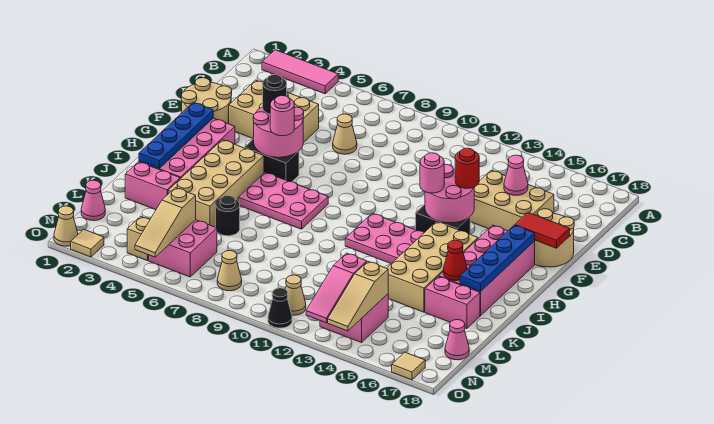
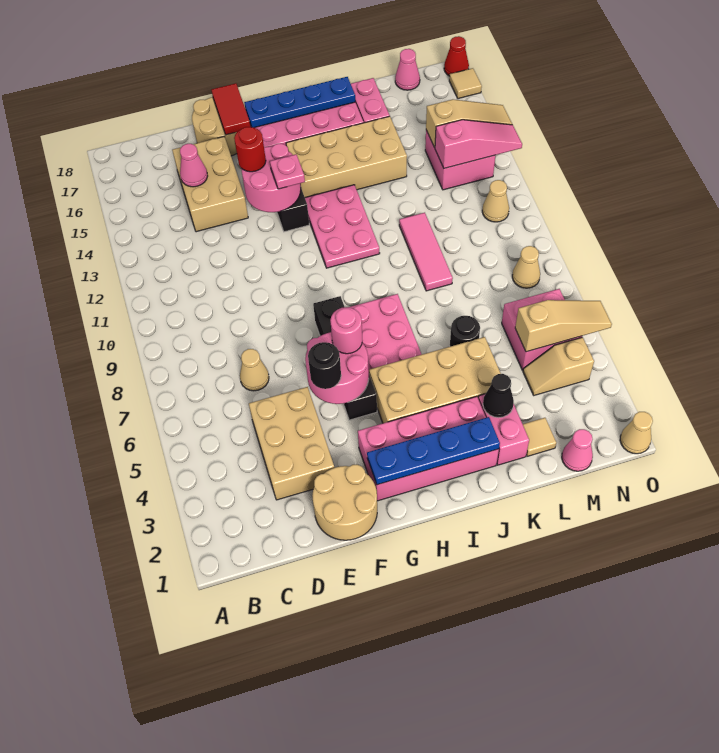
pink tile A2:A4 level 1 -> pink tile K9:K11 level 1
black brick G5:G6 level 1 -> black brick G5:G8 level 1
pink round brick G13 level 3 -> pink plate G13 level 3
red cone J16 level 2 -> red cone O18 level 1
tan tile O2 level 1 -> tan tile L2 level 1
black cone O11 level 1 -> black cone K3 level 2

